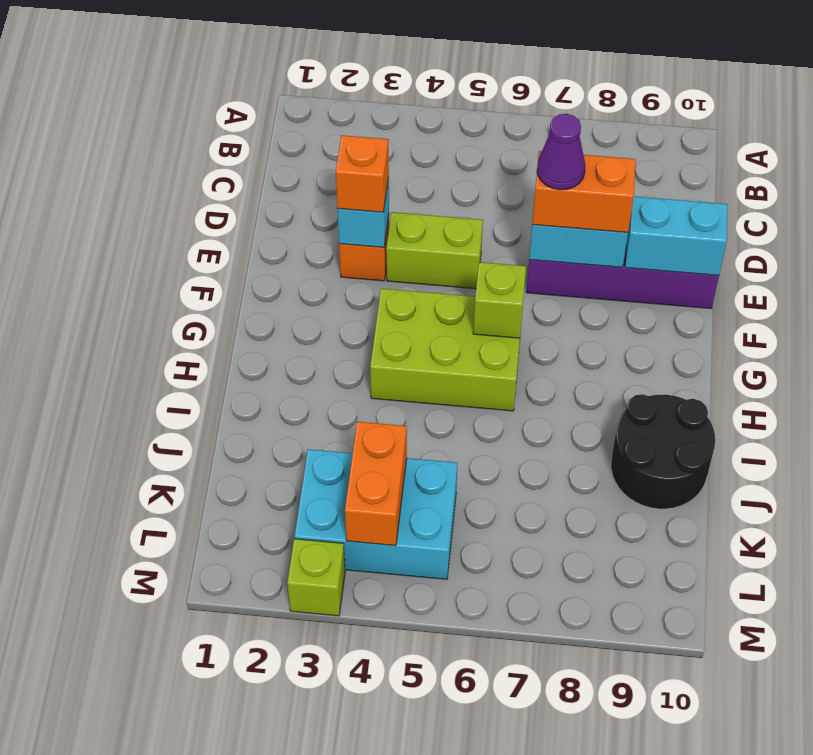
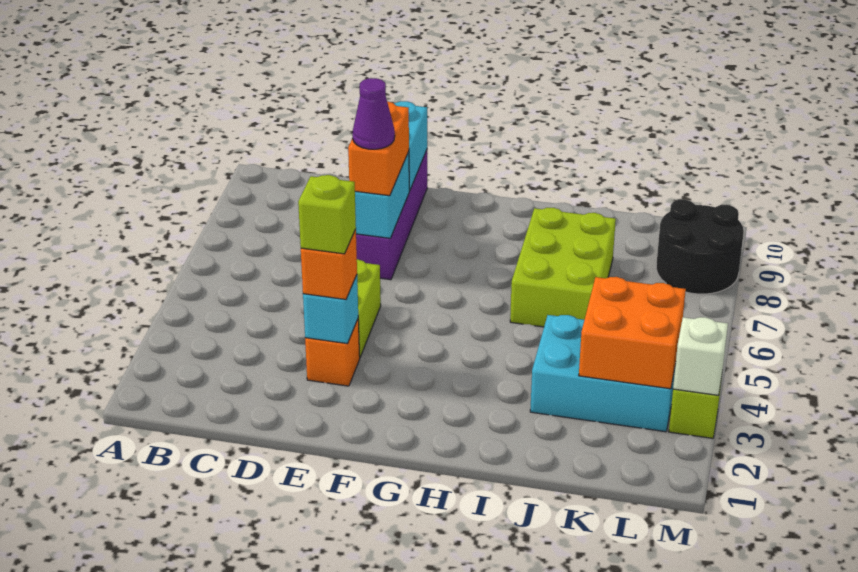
lime brick G4:H6 level 1 -> lime brick I6:J8 level 1
lime brick G6 level 2 -> lime brick E3 level 4
black round brick I9:J10 level 1 -> black round brick L8:M9 level 1
cyan brick K3:L5 level 1 -> cyan brick J3:L4 level 1
orange brick K4:L4 level 2 -> orange brick K3:L4 level 2
none -> white brick M3 level 2

